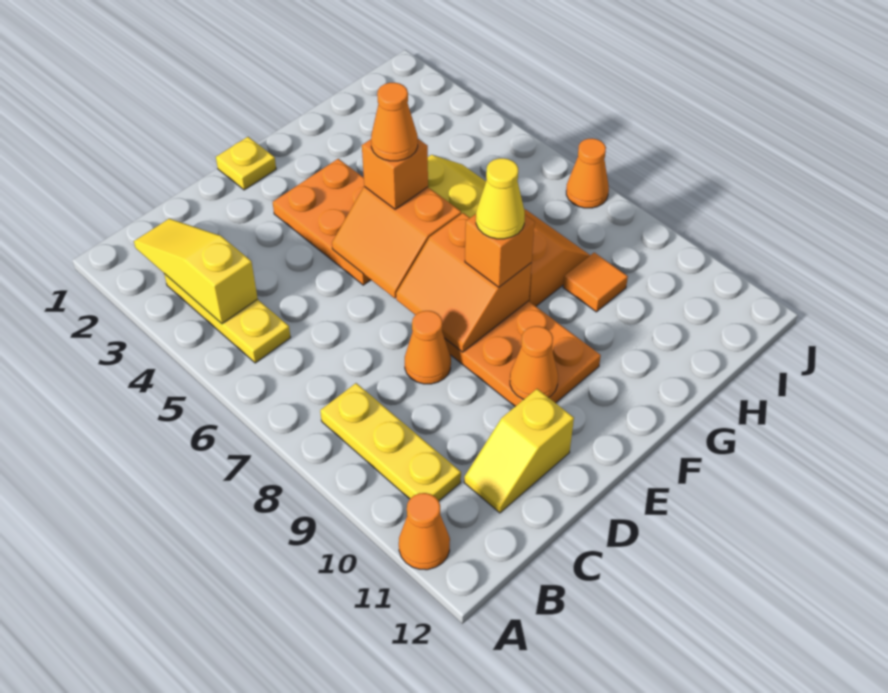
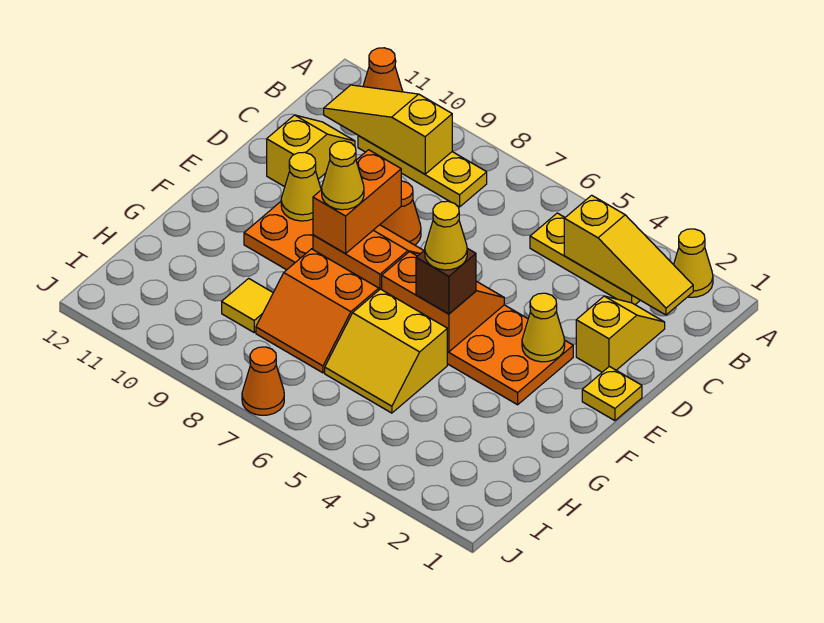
none -> yellow cone A2 level 1
none -> yellow slope B9:B11 level 2 top 9
none -> yellow slope C2:D2 level 1 top D
none -> yellow cone E3 level 2
orange cone E10 level 2 -> yellow cone E10 level 2
orange brick F5 level 3 -> brown brick F5 level 3
orange cone F5 level 4 -> yellow cone F5 level 4
orange brick F8 level 3 -> orange brick E8:F8 level 3
orange tile H9 level 1 -> yellow tile H9 level 1

